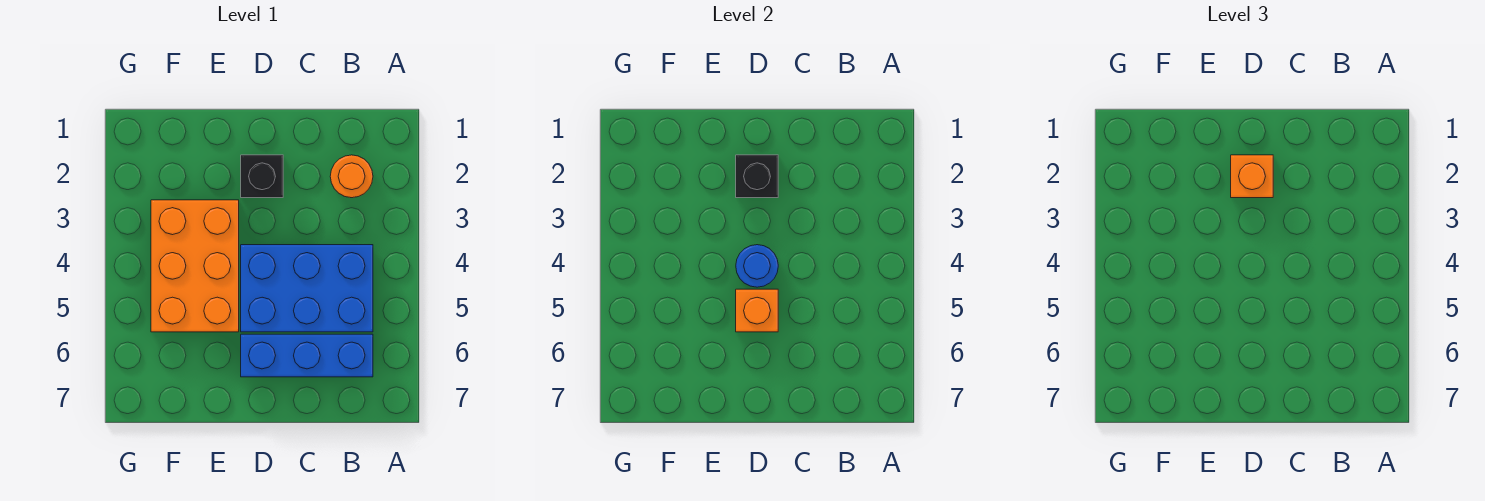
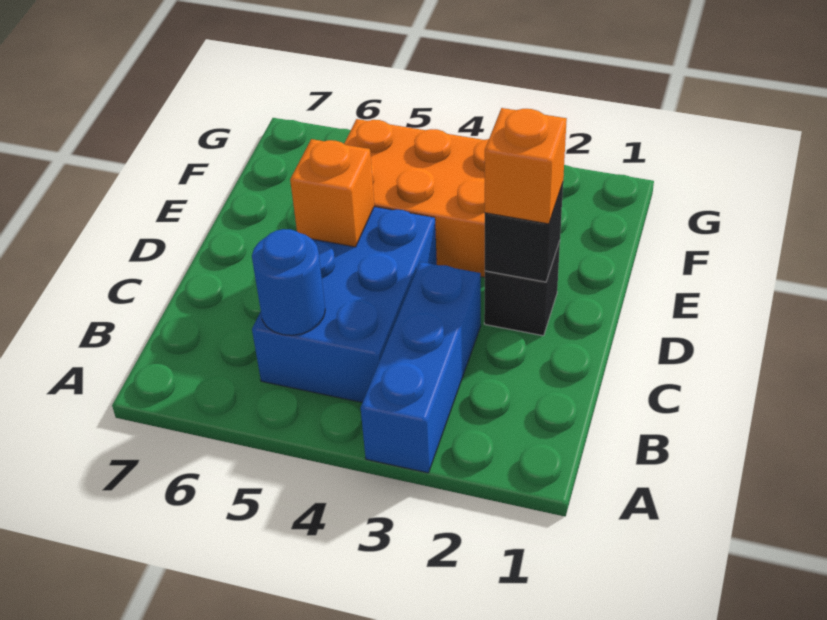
orange round brick B2 level 1 -> none
blue brick B6:D6 level 1 -> blue brick A3:C3 level 1
blue round brick D4 level 2 -> blue round brick B5 level 2

